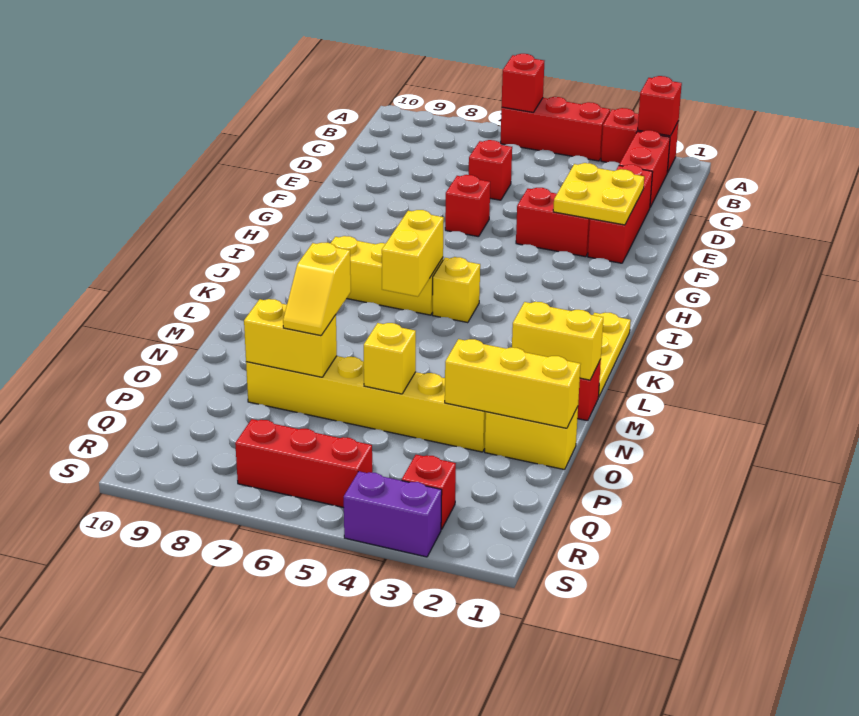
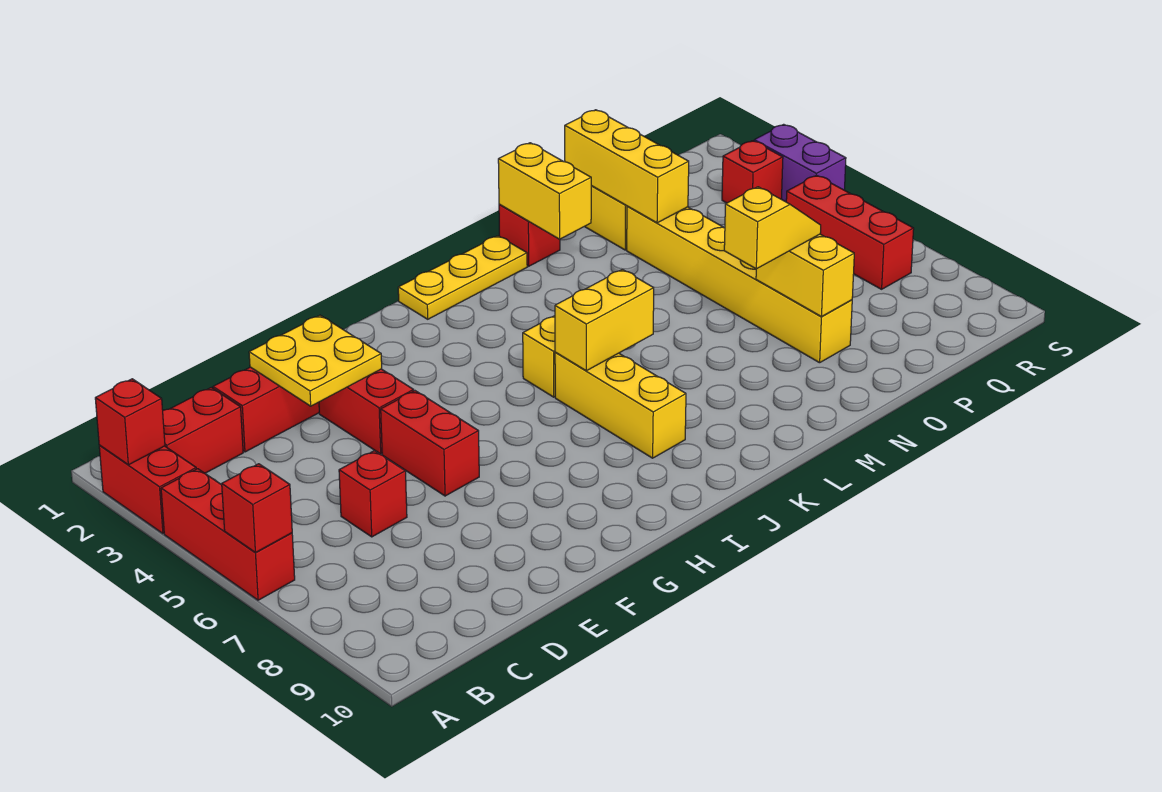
red brick F6 level 1 -> red brick F5:F6 level 1
yellow brick O5 level 2 -> none

